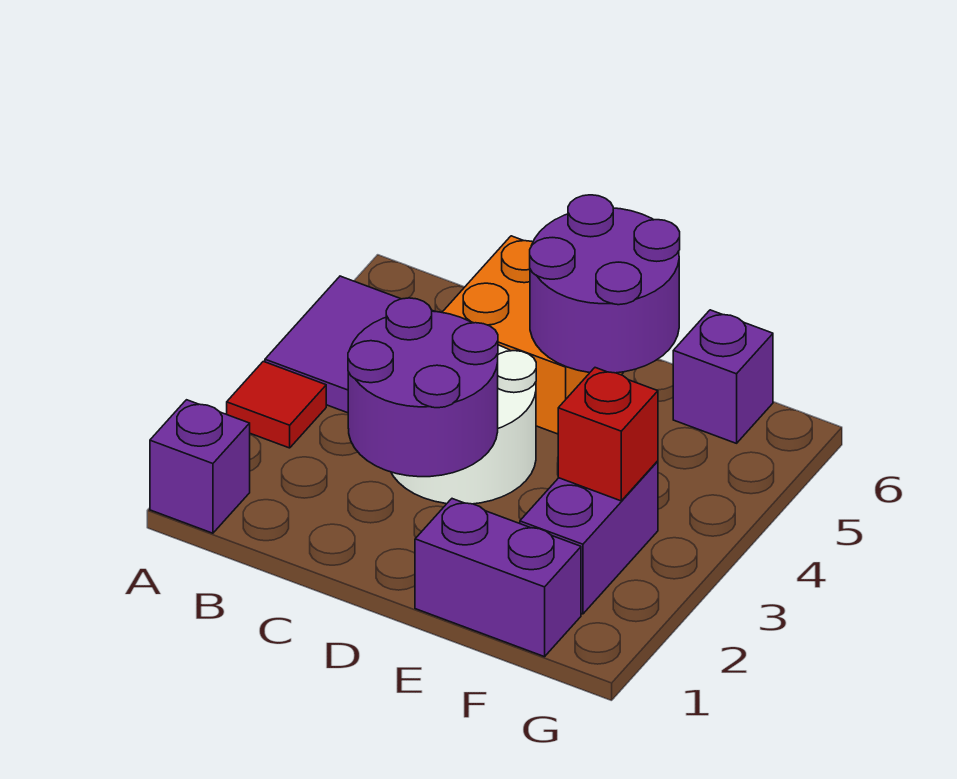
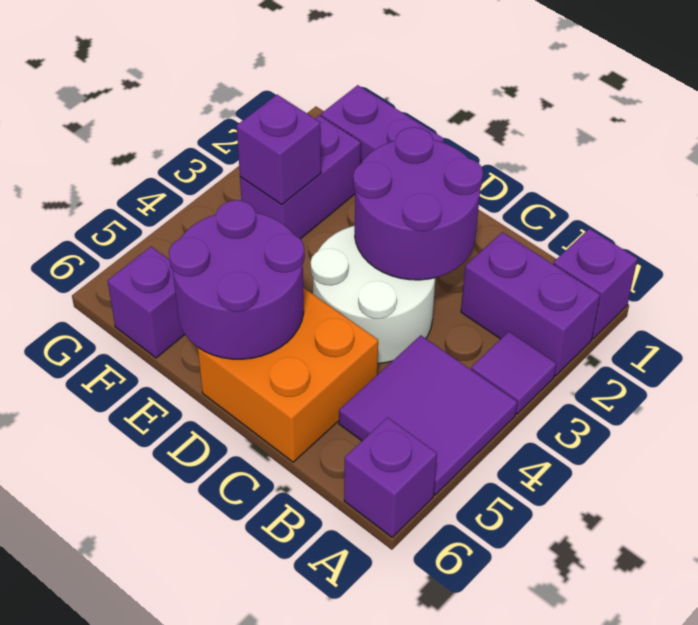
none -> purple brick A2:B2 level 1
red tile A3 level 1 -> purple tile A3 level 1
none -> purple brick A6 level 1
red brick F3 level 2 -> purple brick F3 level 2

